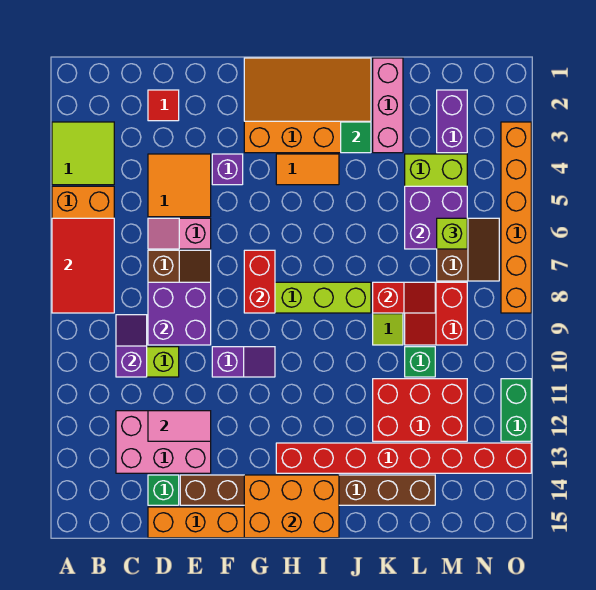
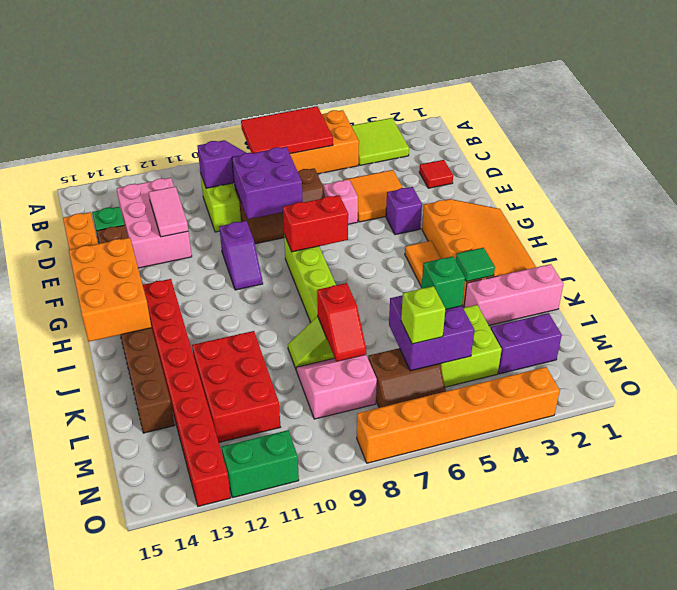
red slope L8:M9 level 1 top M -> pink slope L8:M9 level 1 top M
green brick L10 level 1 -> green brick L5 level 3

